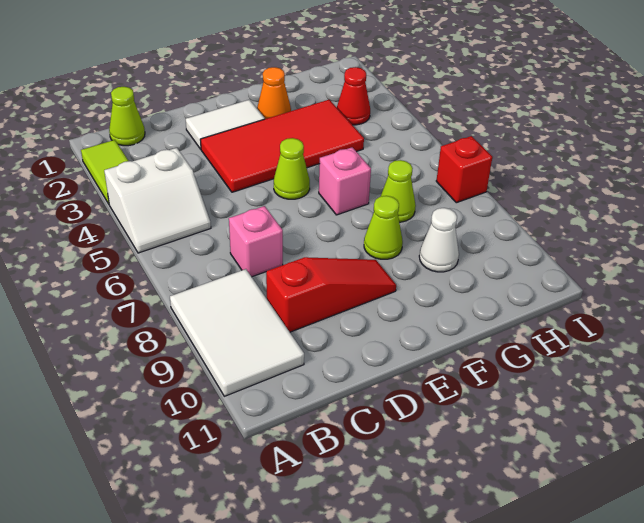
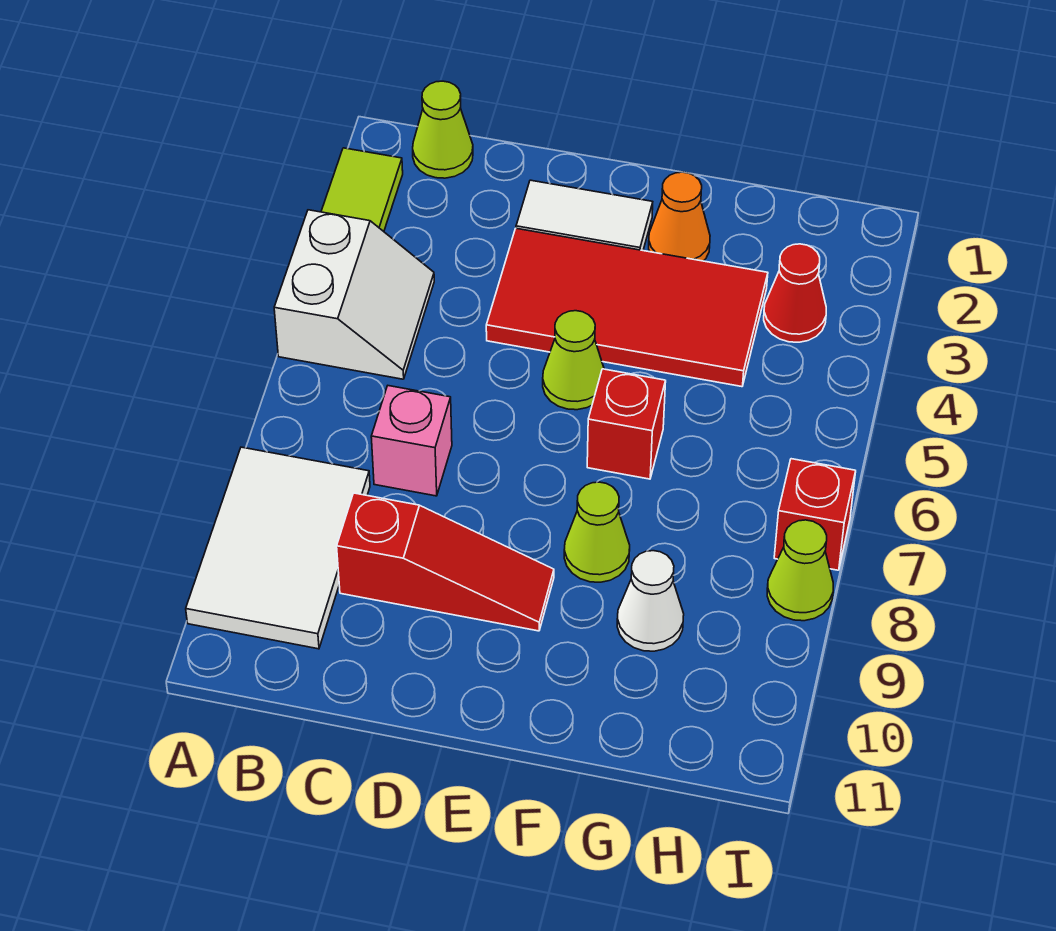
white slope A4:B5 level 1 top 4 -> white slope A4:B5 level 1 top A
pink brick F6 level 1 -> red brick F6 level 1
lime cone G7 level 1 -> lime cone I8 level 1

